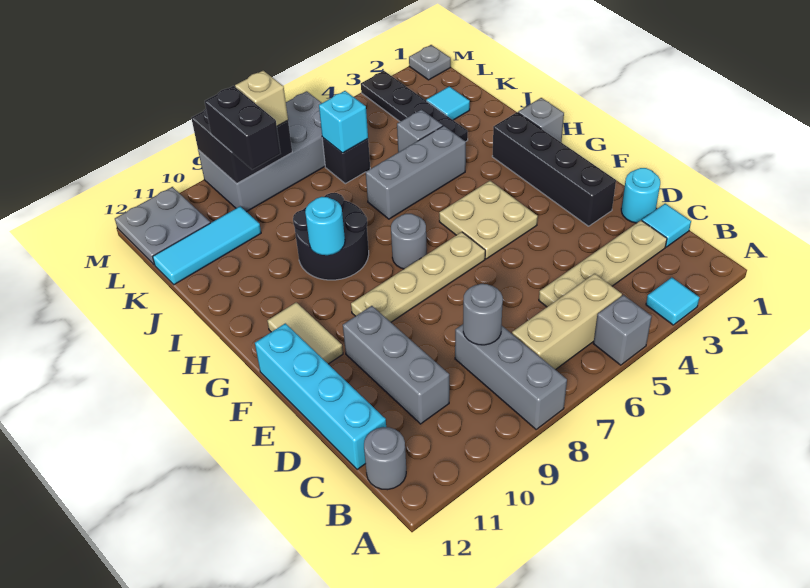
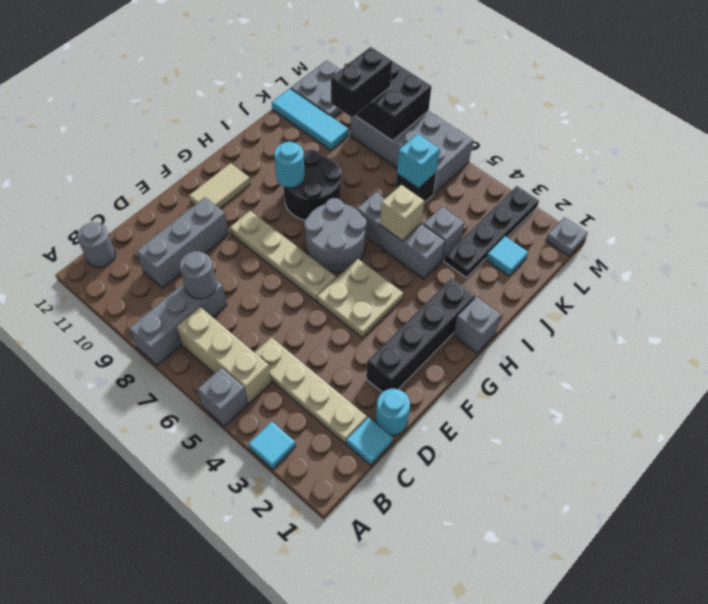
cyan brick C12:F12 level 1 -> none
grey round brick G7 level 1 -> grey round brick G6:H7 level 1
tan brick L8 level 3 -> tan brick I5 level 2

